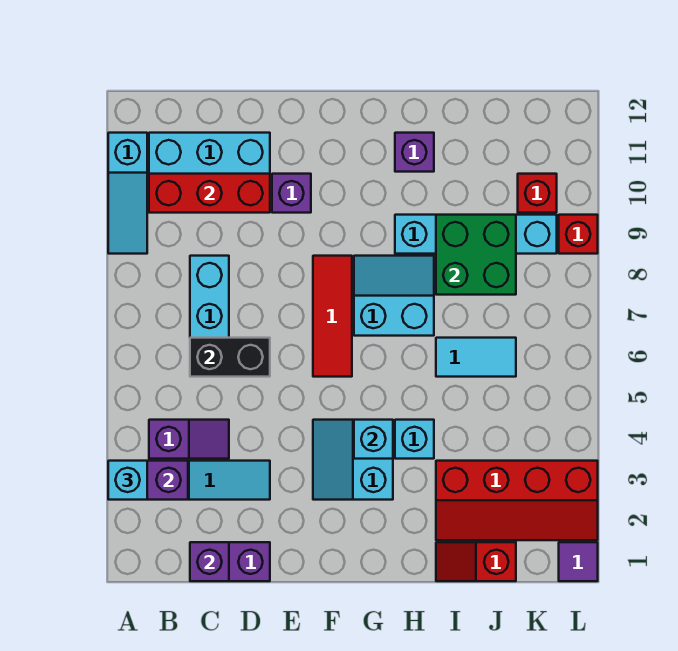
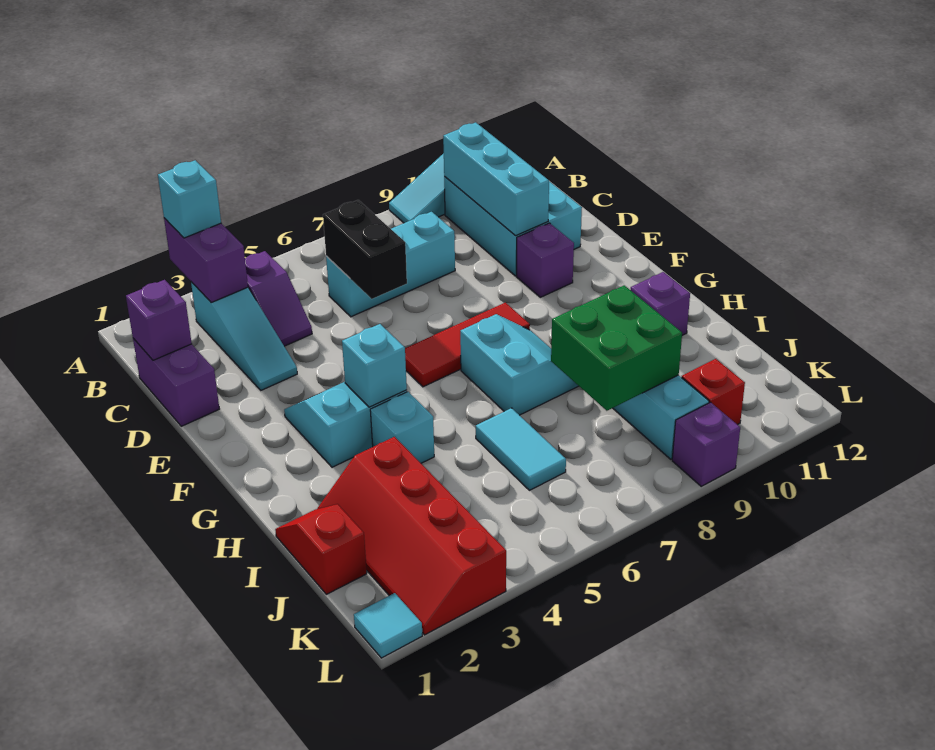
red brick B10:D10 level 2 -> cyan brick B10:D10 level 2
purple tile L1 level 1 -> cyan tile L1 level 1
red brick L9 level 1 -> purple brick L9 level 1

